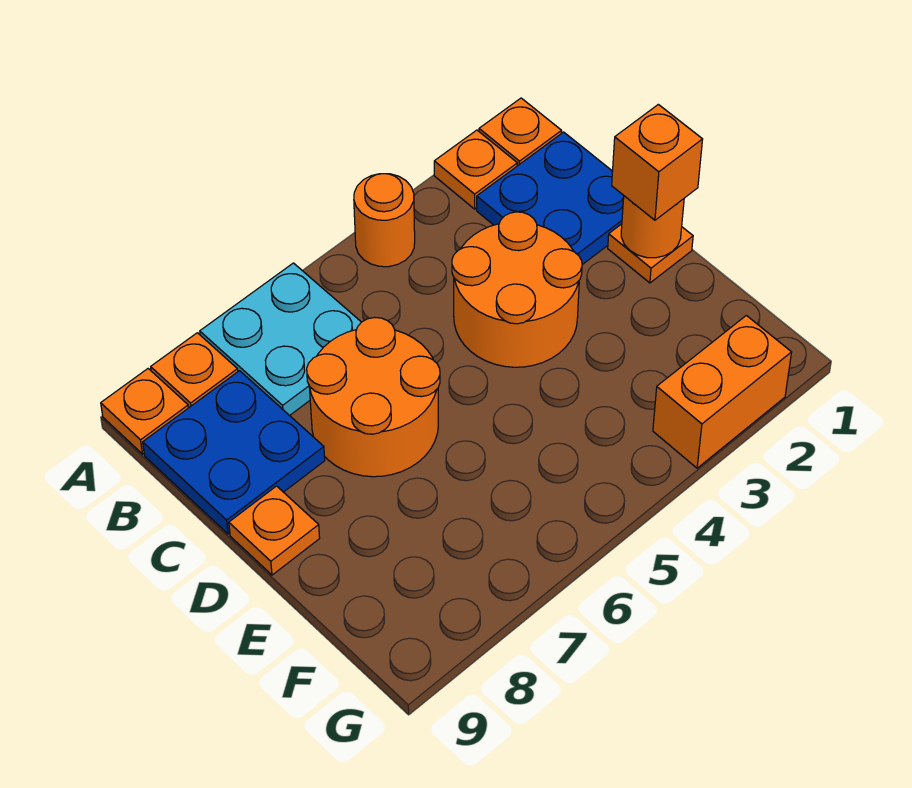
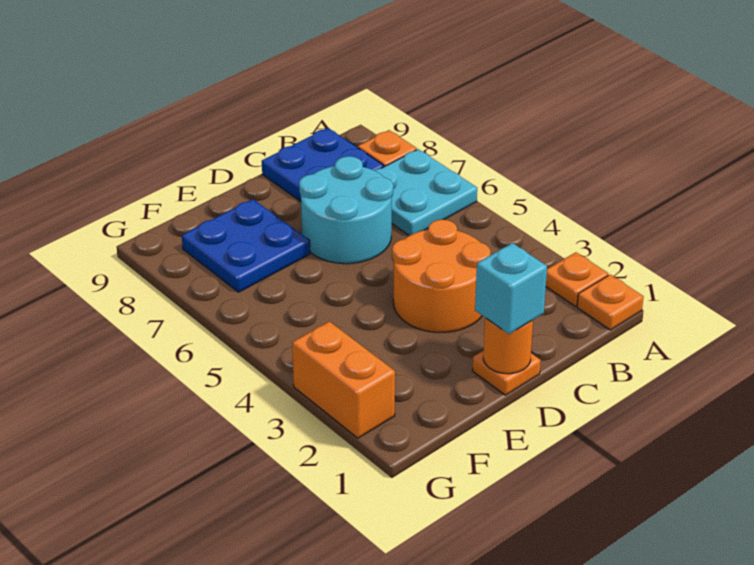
orange round brick A4 level 1 -> none
orange plate A9 level 1 -> none
blue plate B1:C2 level 1 -> blue plate E7:F8 level 1
orange round brick C6:D7 level 1 -> cyan round brick C6:D7 level 1
orange brick D1 level 3 -> cyan brick D1 level 3
orange plate D9 level 1 -> none

